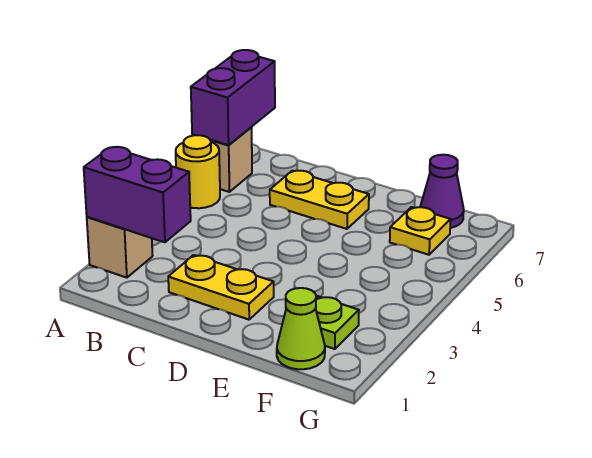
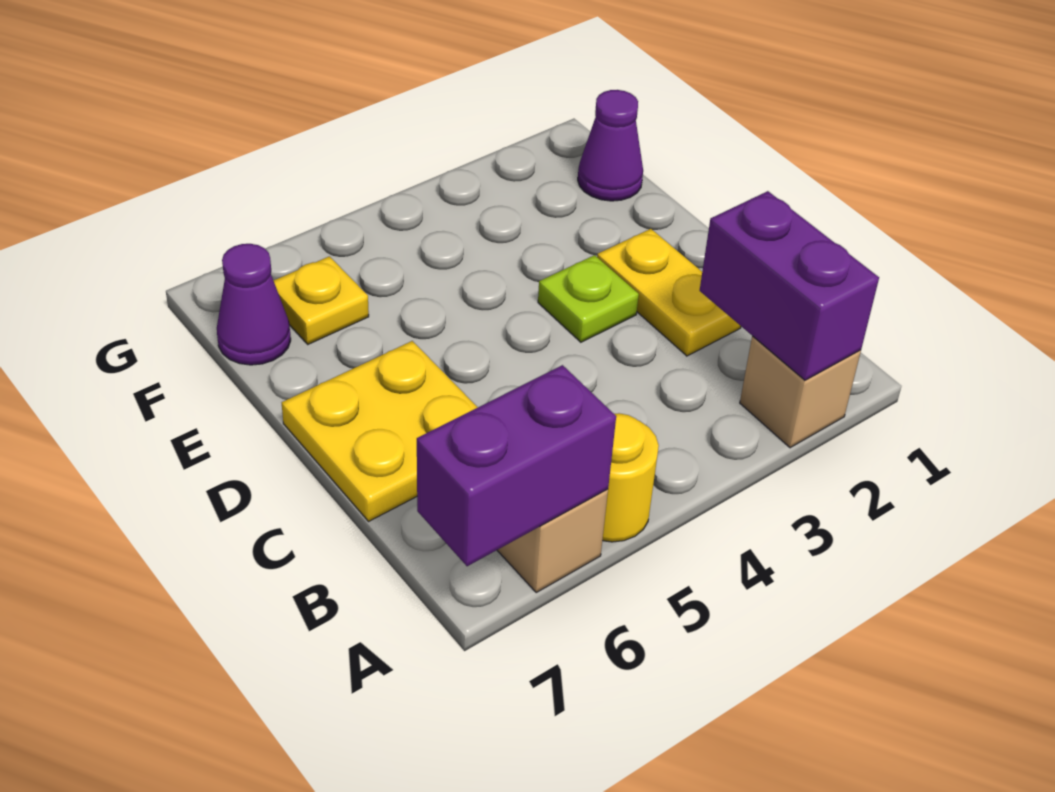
yellow plate C6:D6 level 1 -> yellow plate C6:D7 level 1
lime cone F1 level 1 -> purple cone F1 level 1
lime plate F2 level 1 -> lime plate D3 level 1

